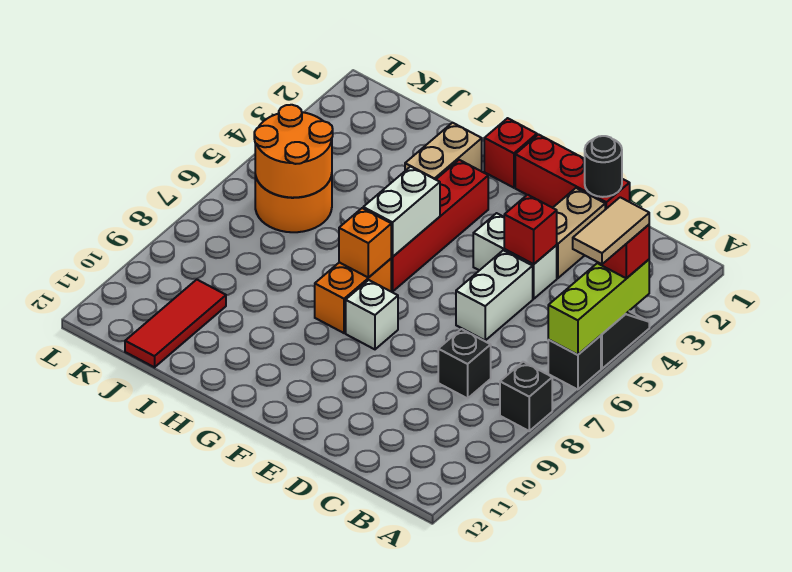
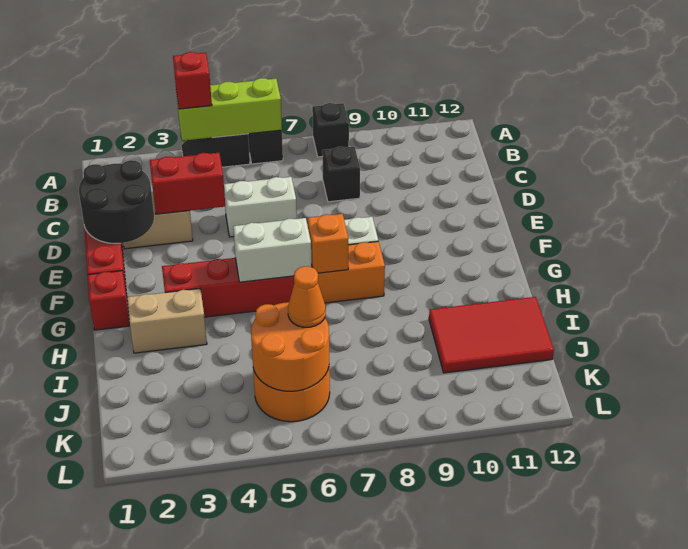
tan tile A4:A5 level 4 -> none
black round brick D1 level 2 -> black round brick D1:E2 level 2
white brick D4:E4 level 1 -> none
red brick D4 level 2 -> red brick D3:D4 level 2
none -> orange cone J6 level 3
red tile J10:J12 level 1 -> red tile I10:J12 level 1

